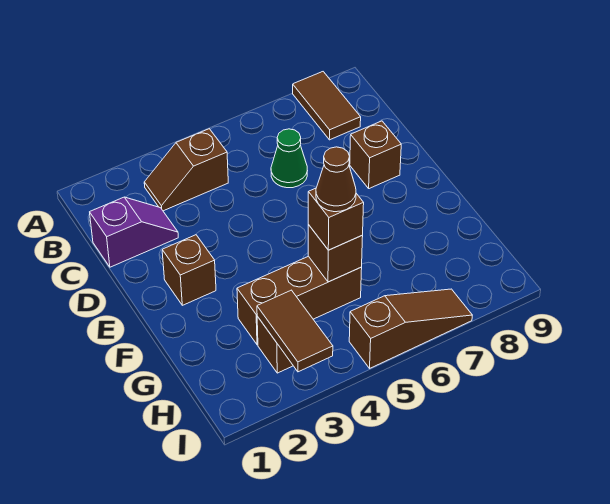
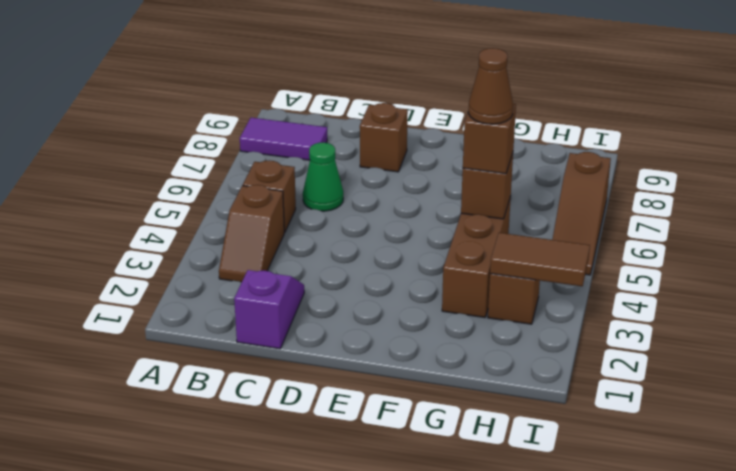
brown tile A8:B8 level 1 -> purple tile A8:B8 level 1
brown brick E2 level 1 -> brown brick B5 level 1
brown slope I5:I7 level 1 top 5 -> brown slope I5:I7 level 1 top 7

